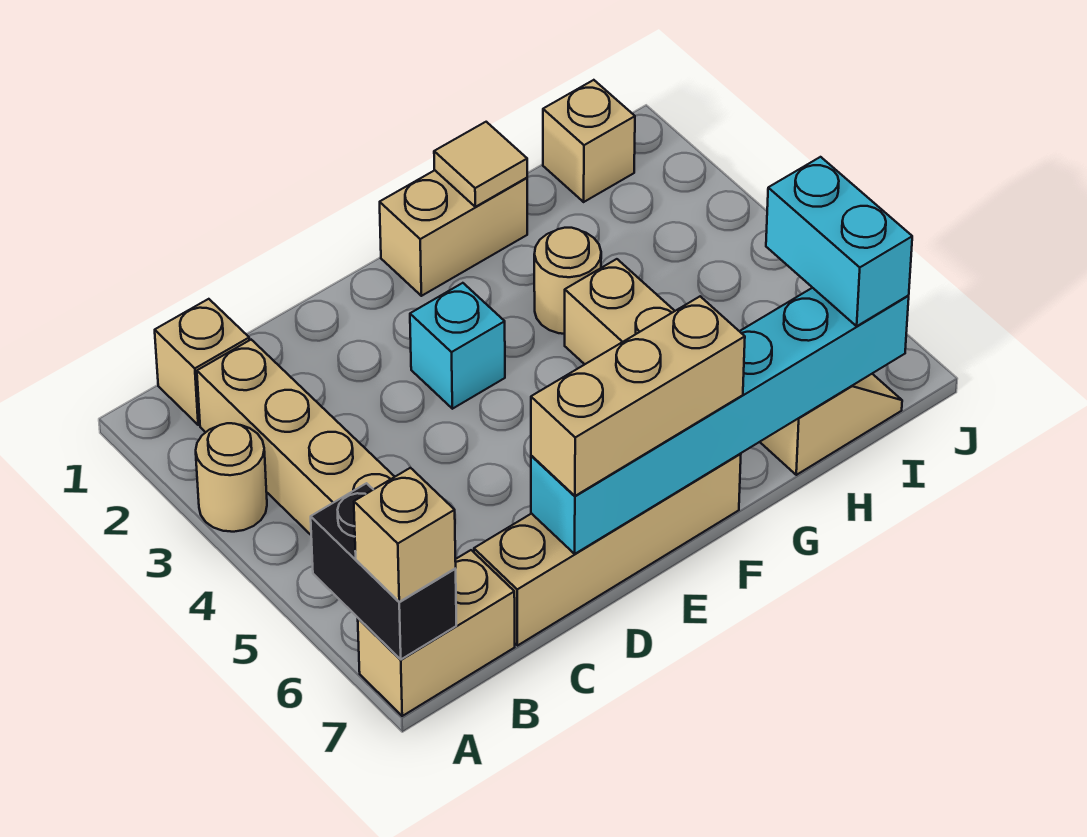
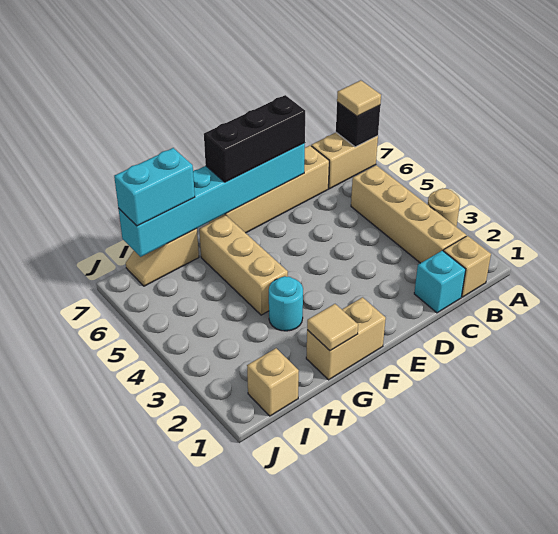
black brick A6:A7 level 2 -> black brick A7 level 2
tan brick A7 level 3 -> tan tile A7 level 3
tan brick D7:F7 level 3 -> black brick D7:F7 level 3
cyan brick E3 level 1 -> cyan brick C1 level 1
tan round brick G3 level 1 -> cyan round brick G3 level 1
cyan brick I6:I7 level 3 -> cyan brick H7:I7 level 3

